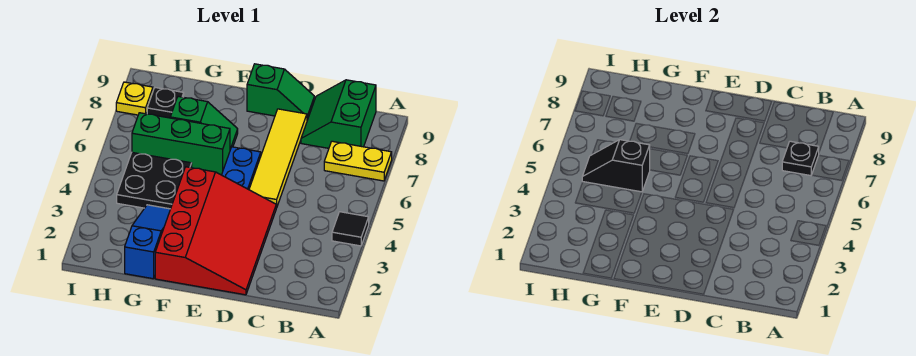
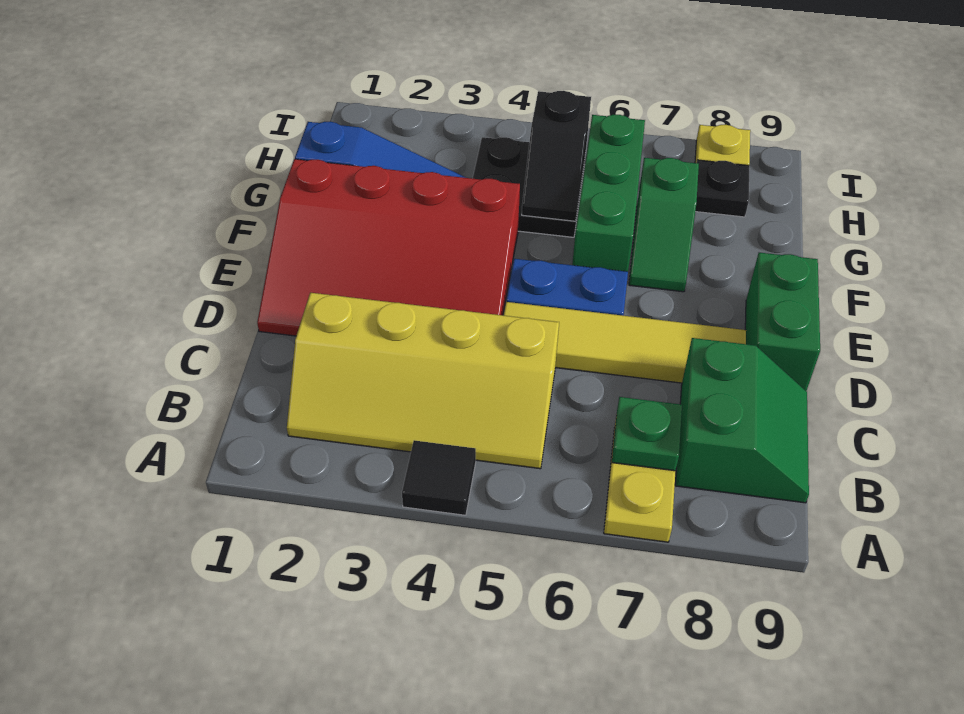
none -> yellow slope B2:C5 level 1 top C
black plate B7 level 2 -> green plate B7 level 2
green slope B8:C9 level 1 top B -> green slope B8:C9 level 1 top 8
green slope D9:E9 level 1 top E -> green brick D9:E9 level 1
black slope G5:H5 level 2 top G -> black slope G5:H5 level 2 top H

